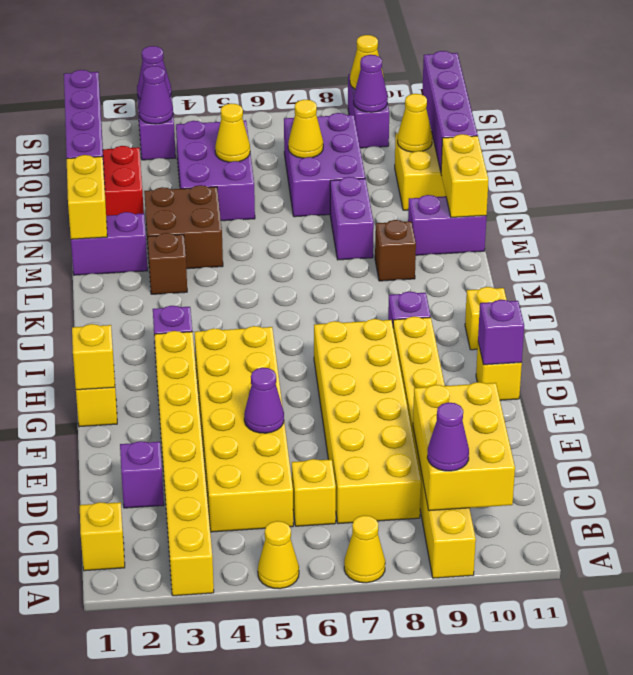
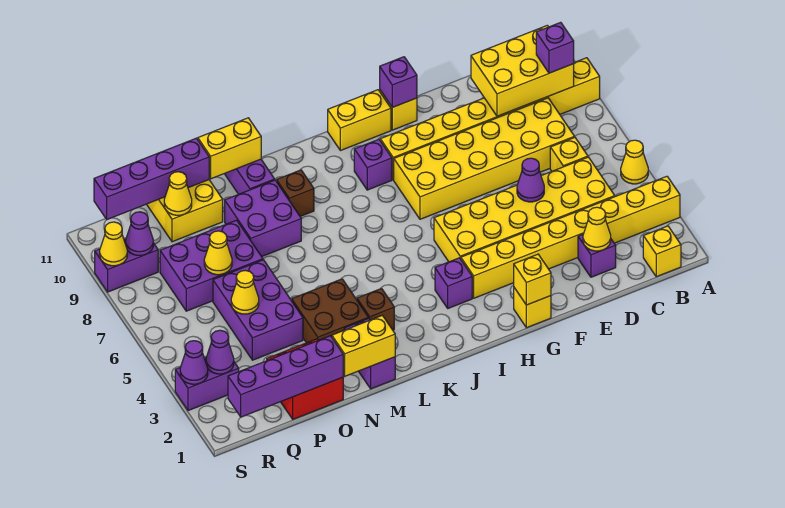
yellow cone A7 level 1 -> yellow cone D2 level 2
purple cone B9 level 3 -> purple brick B9 level 3
yellow brick I11 level 1 -> yellow brick H11:I11 level 1
purple brick M8:N8 level 1 -> purple brick M8:N9 level 1
purple brick O4:Q5 level 1 -> purple brick O4:P6 level 1

